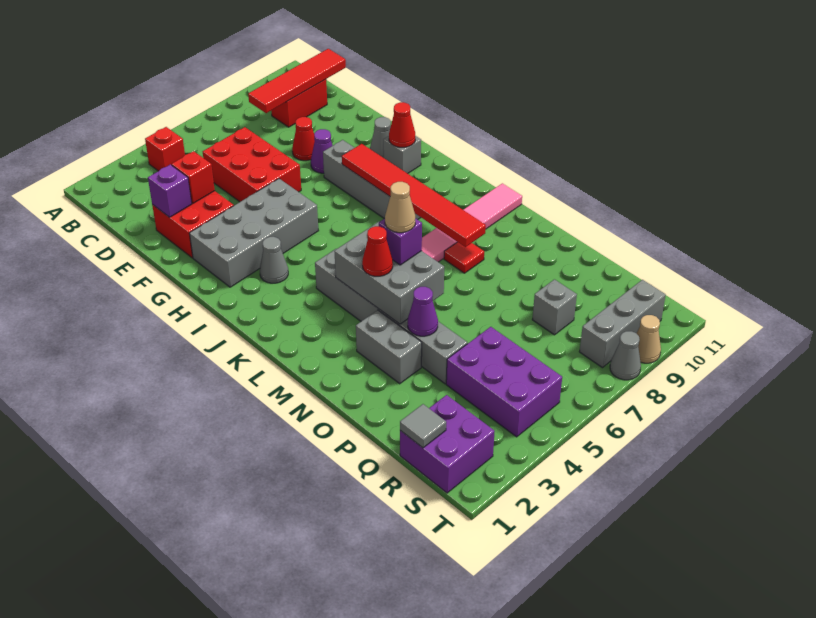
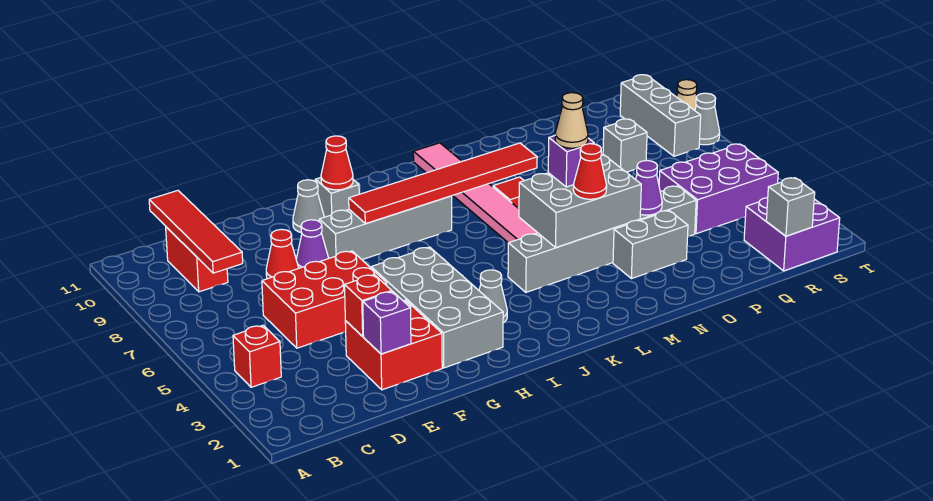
grey tile R1 level 2 -> grey brick R1 level 2

